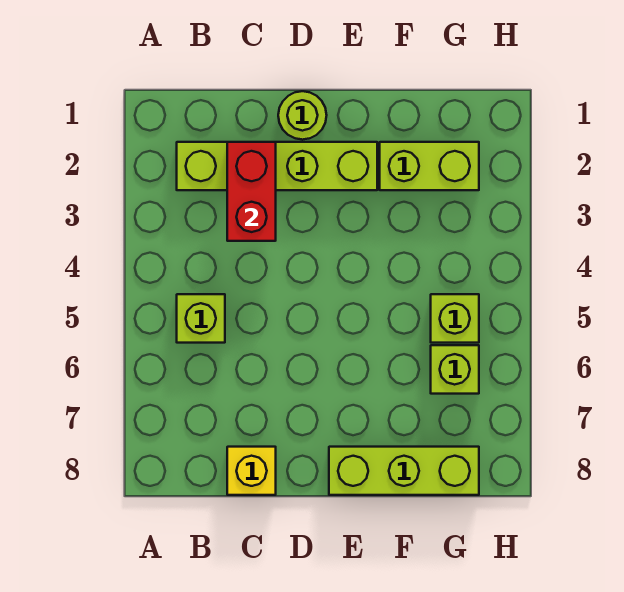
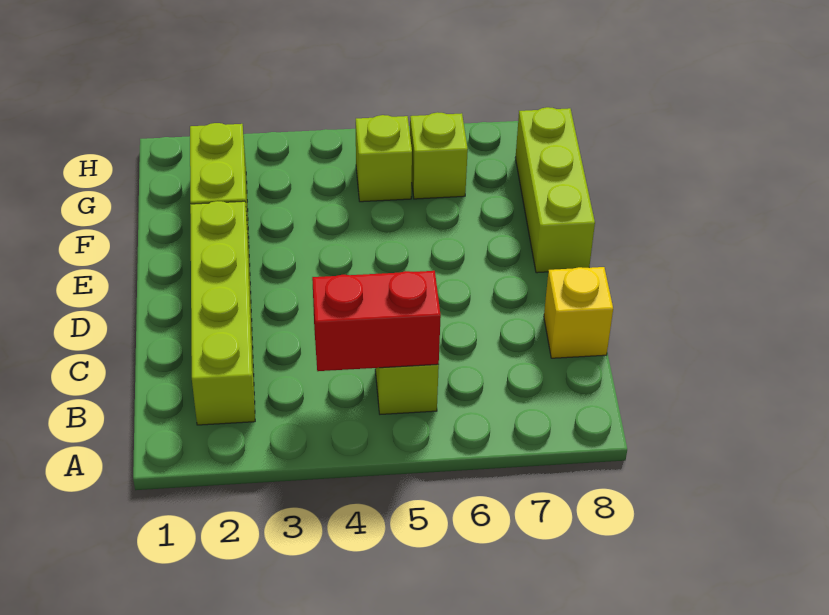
red brick C2:C3 level 2 -> red brick B4:B5 level 2
lime round brick D1 level 1 -> none

